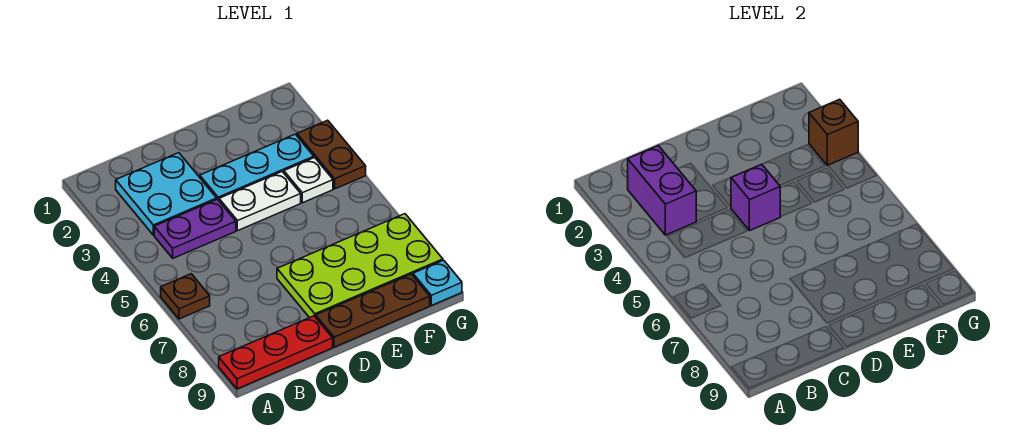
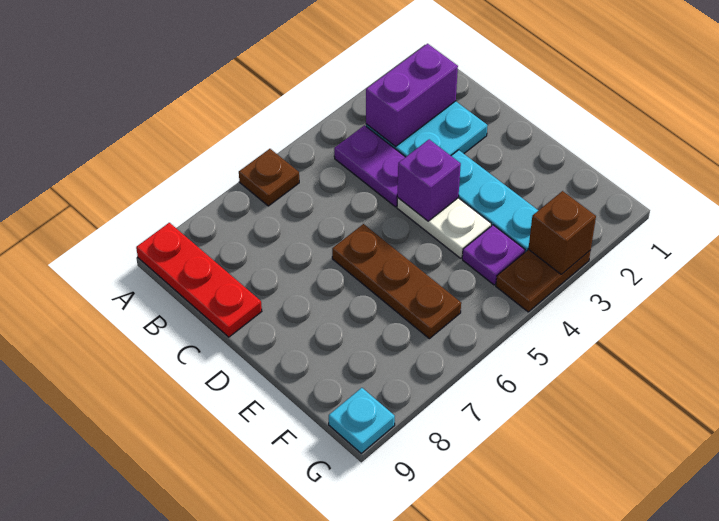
lime plate D7:G8 level 1 -> none
brown plate D9:F9 level 1 -> brown plate D6:F6 level 1
white plate F4 level 1 -> purple plate F4 level 1

